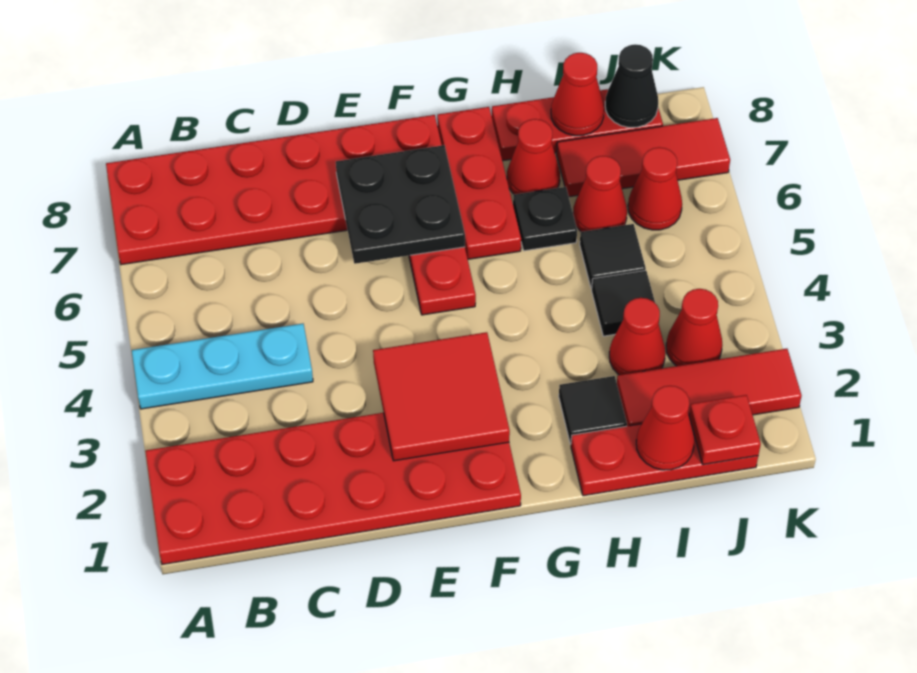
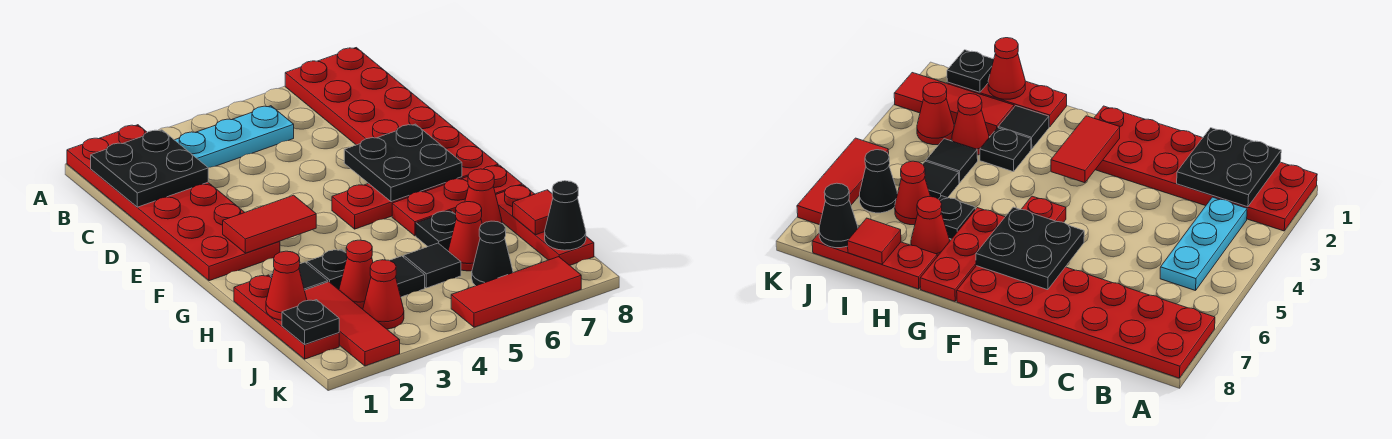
cyan plate A4:C4 level 1 -> cyan plate B3:B5 level 1
none -> black plate B1:C2 level 2
red tile E2:F3 level 2 -> red tile F2:F3 level 2
none -> black plate H3 level 1
red tile I7:K7 level 1 -> red tile K5:K7 level 1
red cone I8 level 2 -> red tile I8 level 2
red plate J1 level 2 -> black plate J1 level 2
red cone J6 level 1 -> black cone J6 level 1

